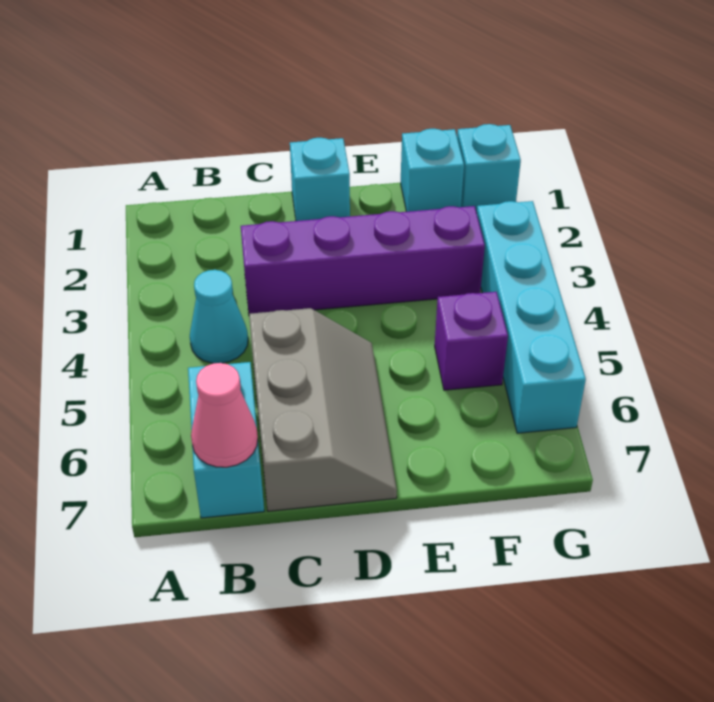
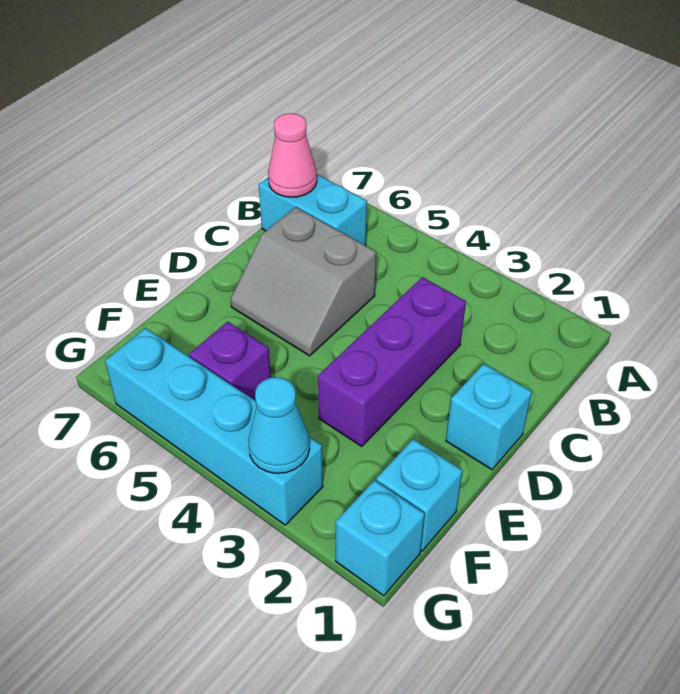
cyan cone B4 level 1 -> cyan cone G3 level 2
purple brick C3:F3 level 1 -> purple brick C3:E3 level 1
grey slope C5:D7 level 1 top C -> grey slope C5:D6 level 1 top C

